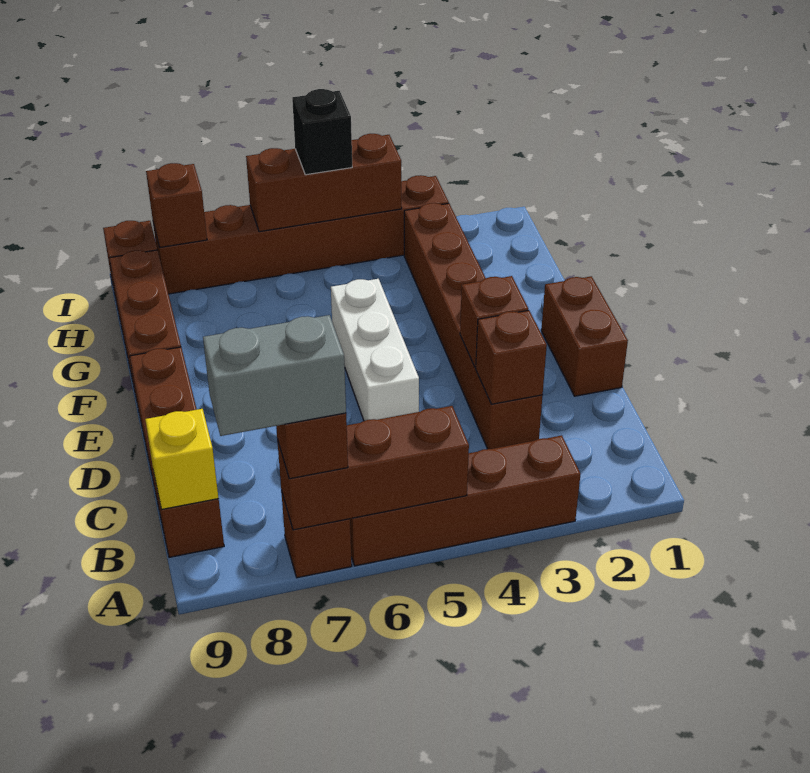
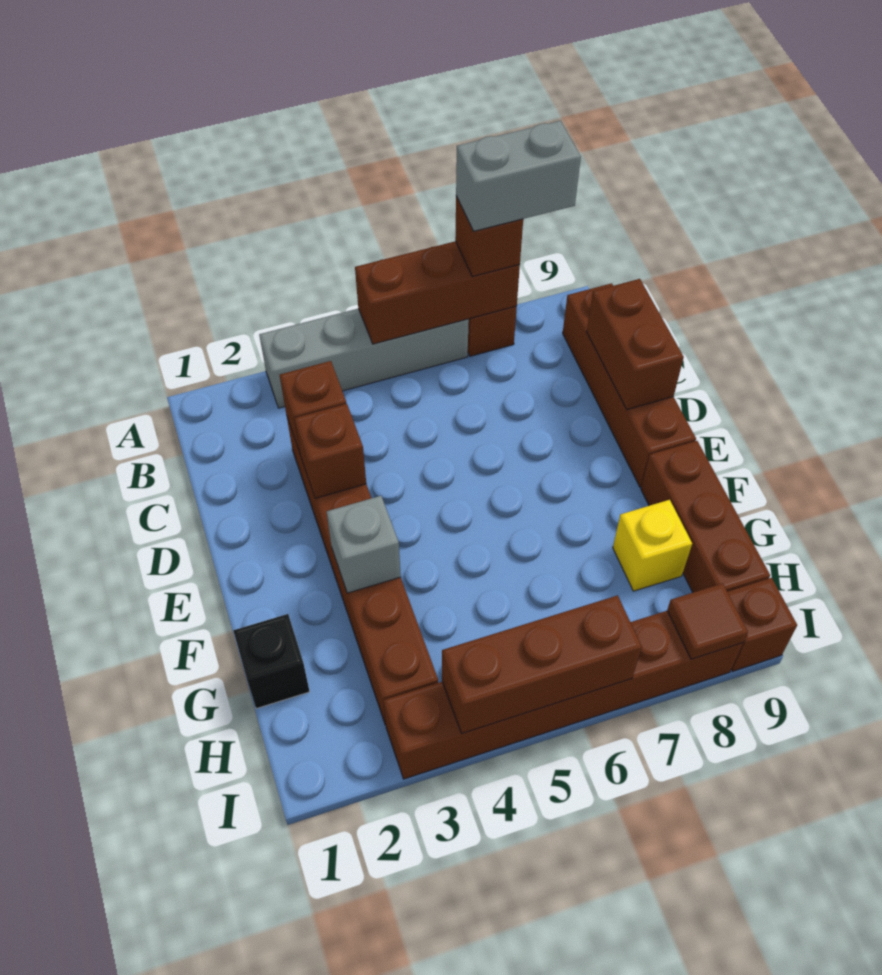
brown brick A3:A6 level 1 -> grey brick A3:A6 level 1
yellow brick B9 level 2 -> yellow brick G8 level 1
brown brick D1:E1 level 1 -> brown brick C9:D9 level 2
white brick D5:F5 level 1 -> none
none -> grey brick F3 level 2
black brick I5 level 3 -> black brick G1 level 1
brown brick I8 level 2 -> brown tile I8 level 2

